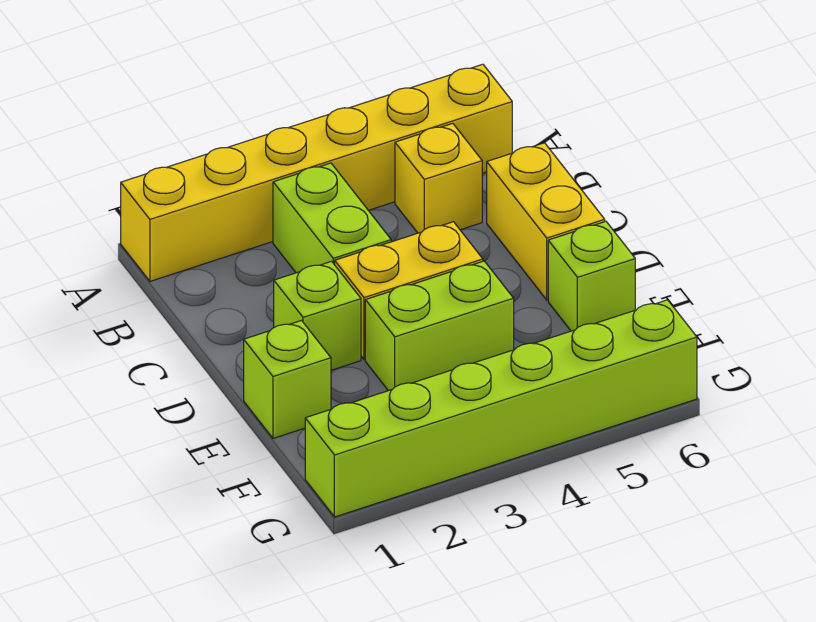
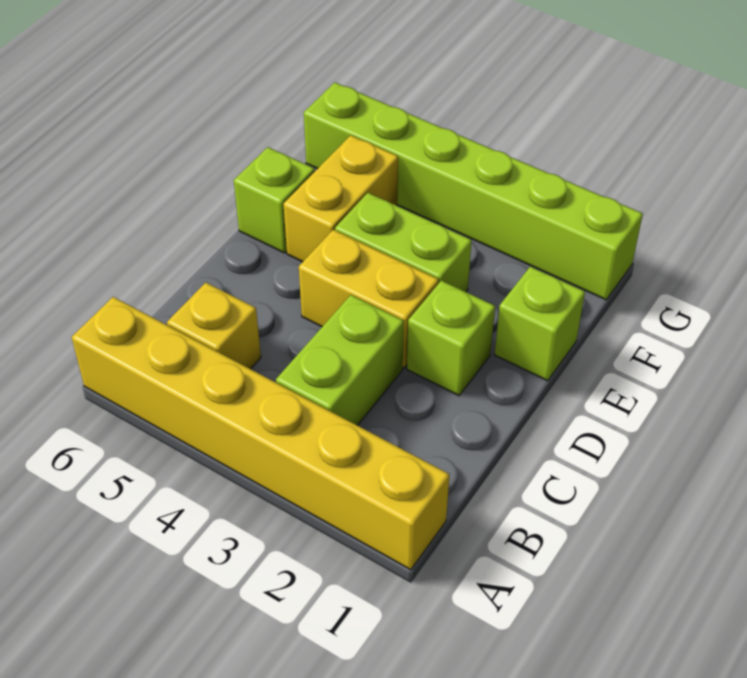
yellow brick C6:D6 level 1 -> yellow brick E5:F5 level 1

